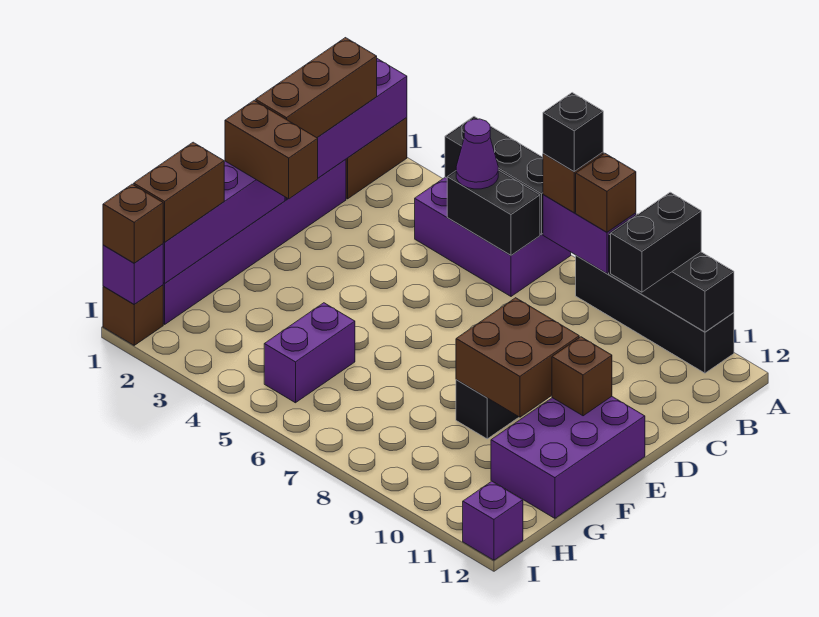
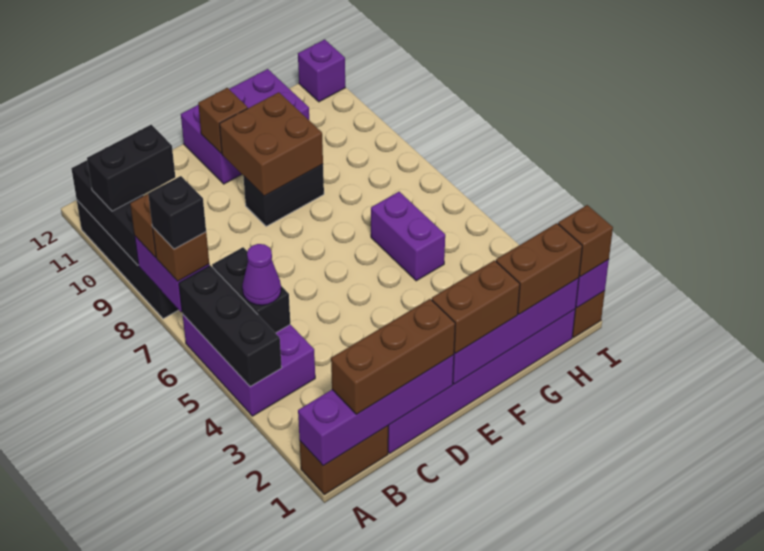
brown brick E1:E2 level 3 -> brown brick E1:F1 level 3
purple brick G5:H5 level 1 -> purple brick G5:G6 level 1

